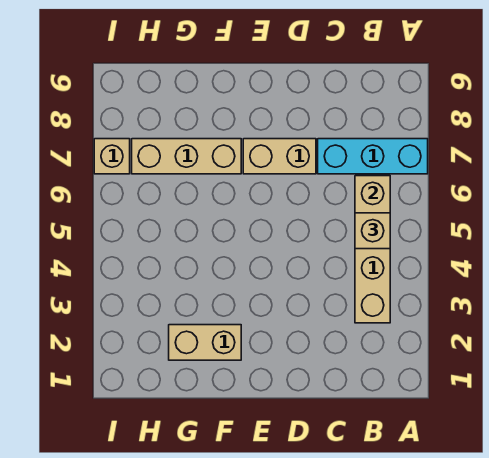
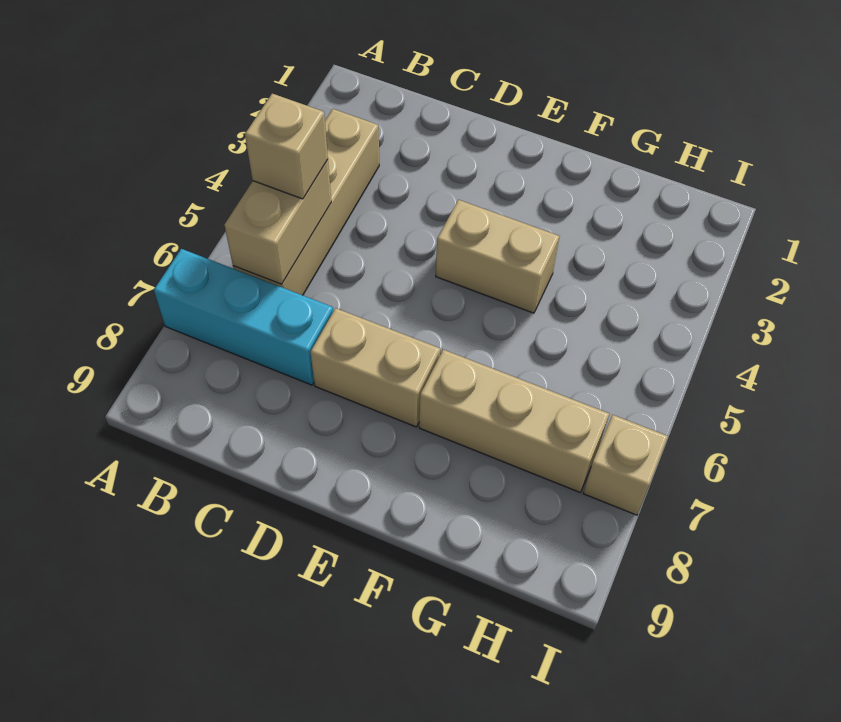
tan brick F2:G2 level 1 -> tan brick E4:F4 level 1

